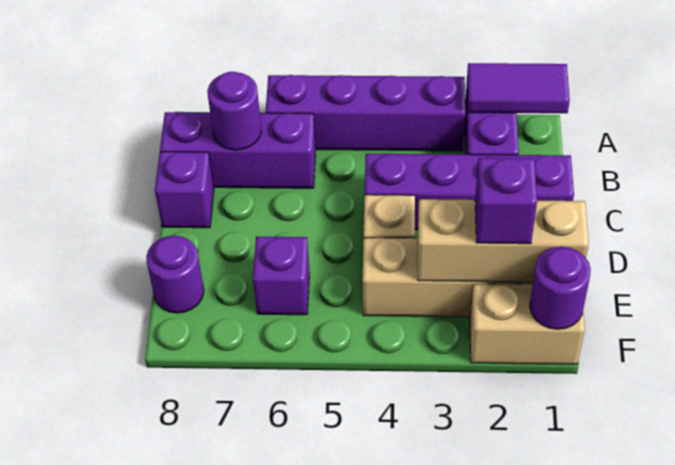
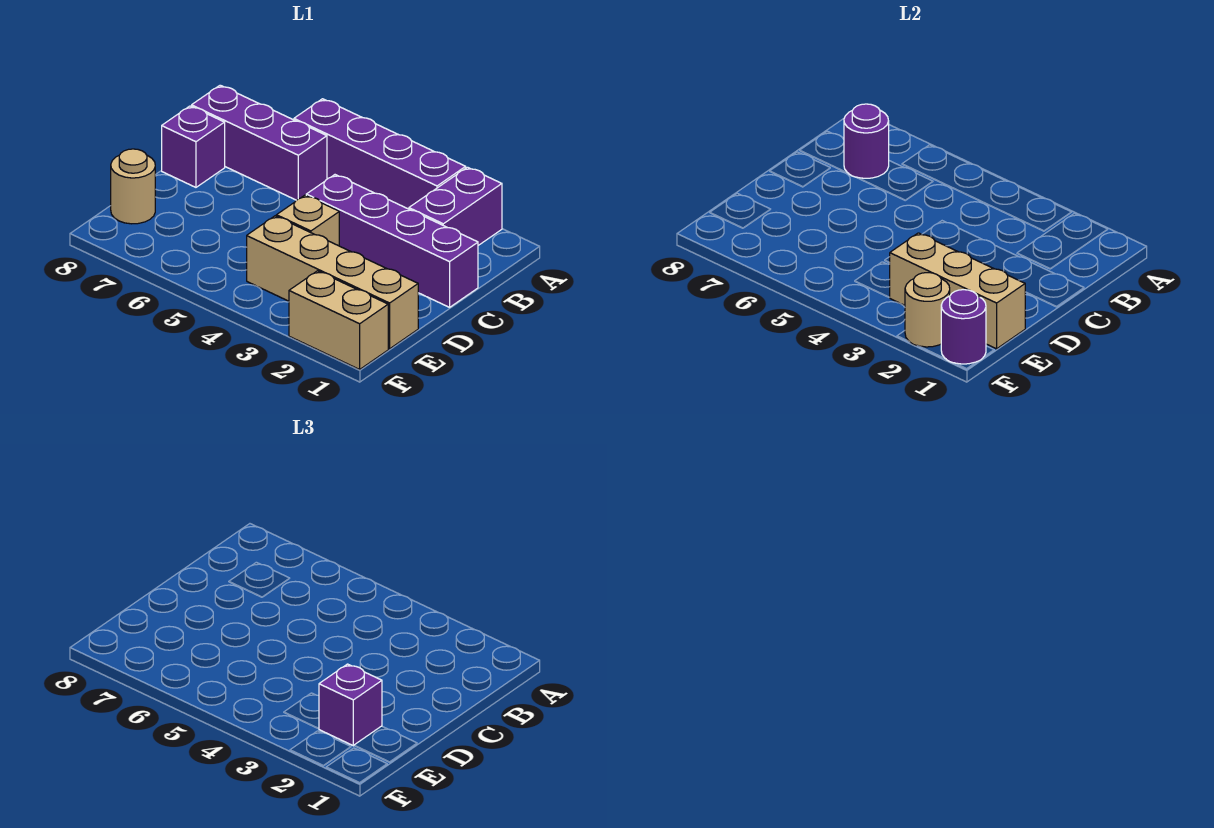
purple tile A1:A2 level 2 -> none
purple brick E6 level 1 -> none
purple round brick E8 level 1 -> tan round brick E8 level 1
none -> tan round brick F2 level 2

